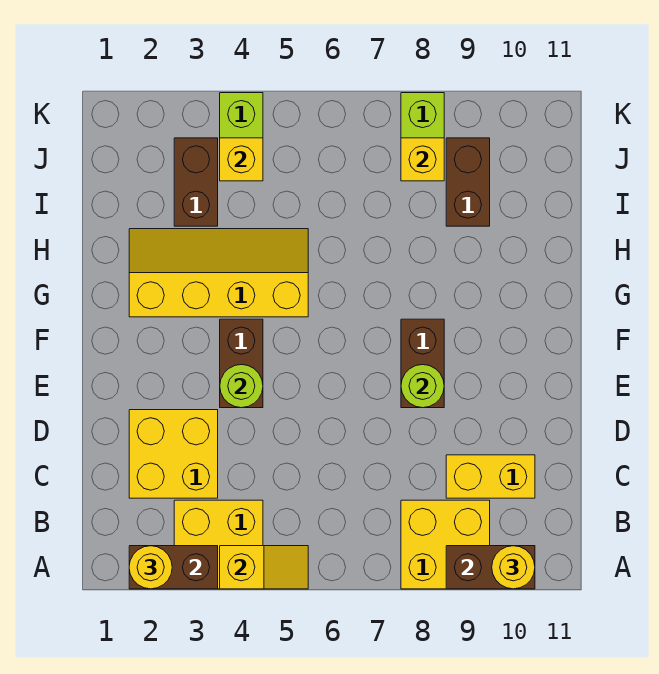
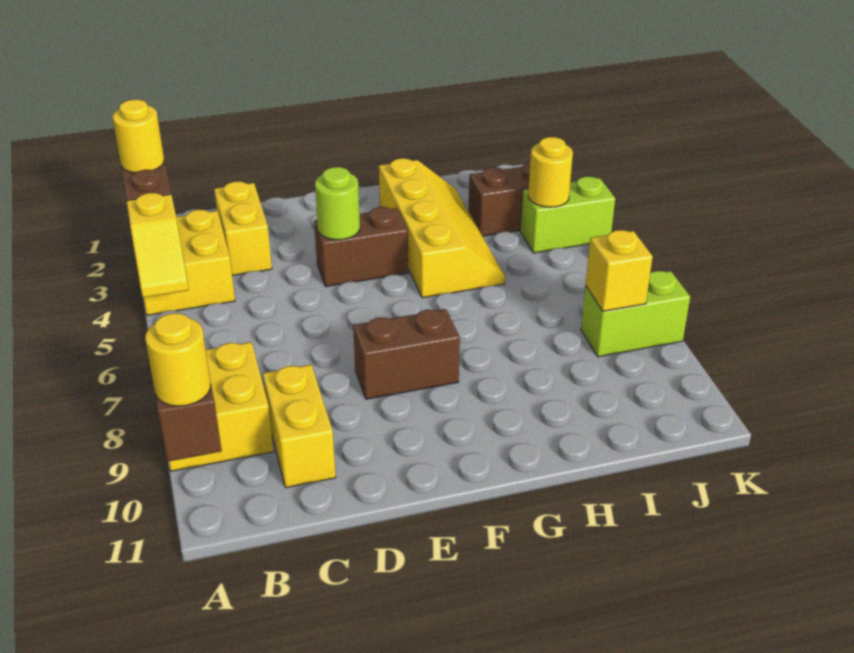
yellow brick C2:D3 level 1 -> yellow brick C2:C3 level 1
lime round brick E8 level 2 -> none
brown brick I9:J9 level 1 -> none
yellow brick J4 level 2 -> yellow round brick J4 level 2

